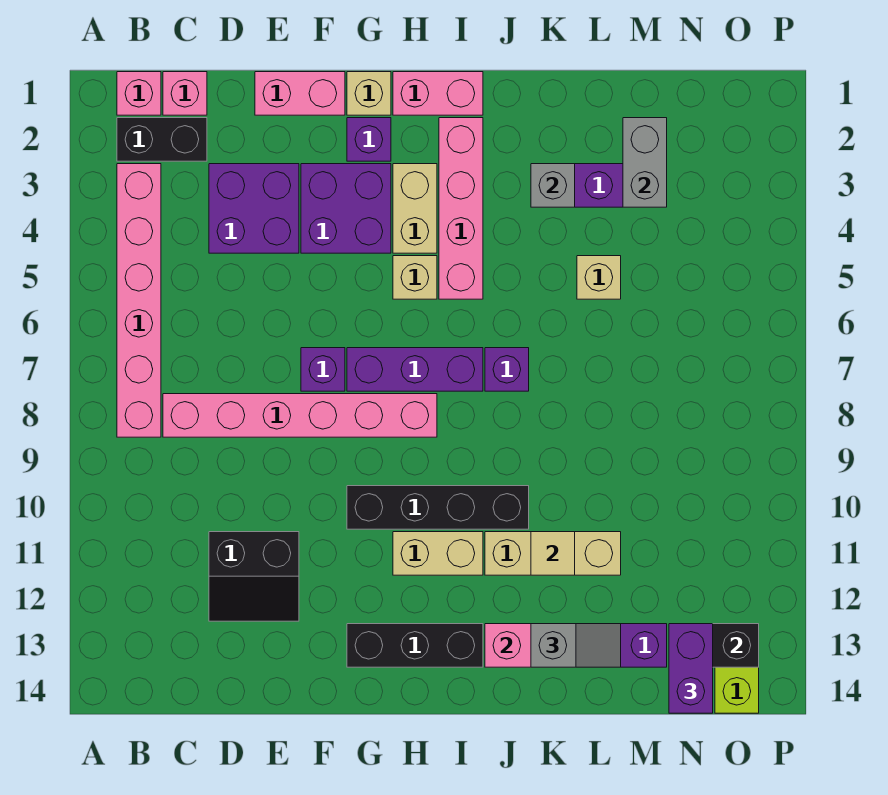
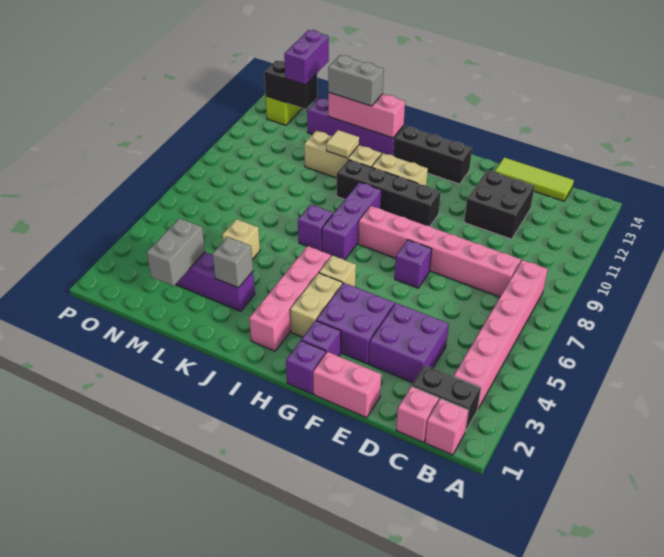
none -> lime tile C14:E14 level 1
black slope D11:E12 level 1 top 11 -> black brick D11:E12 level 1
tan brick G1 level 1 -> purple brick G1 level 1
purple brick G7:I7 level 1 -> purple brick I7:I9 level 1
pink brick H1:I1 level 1 -> none
grey slope K13:L13 level 3 top K -> grey brick K13:L13 level 3

